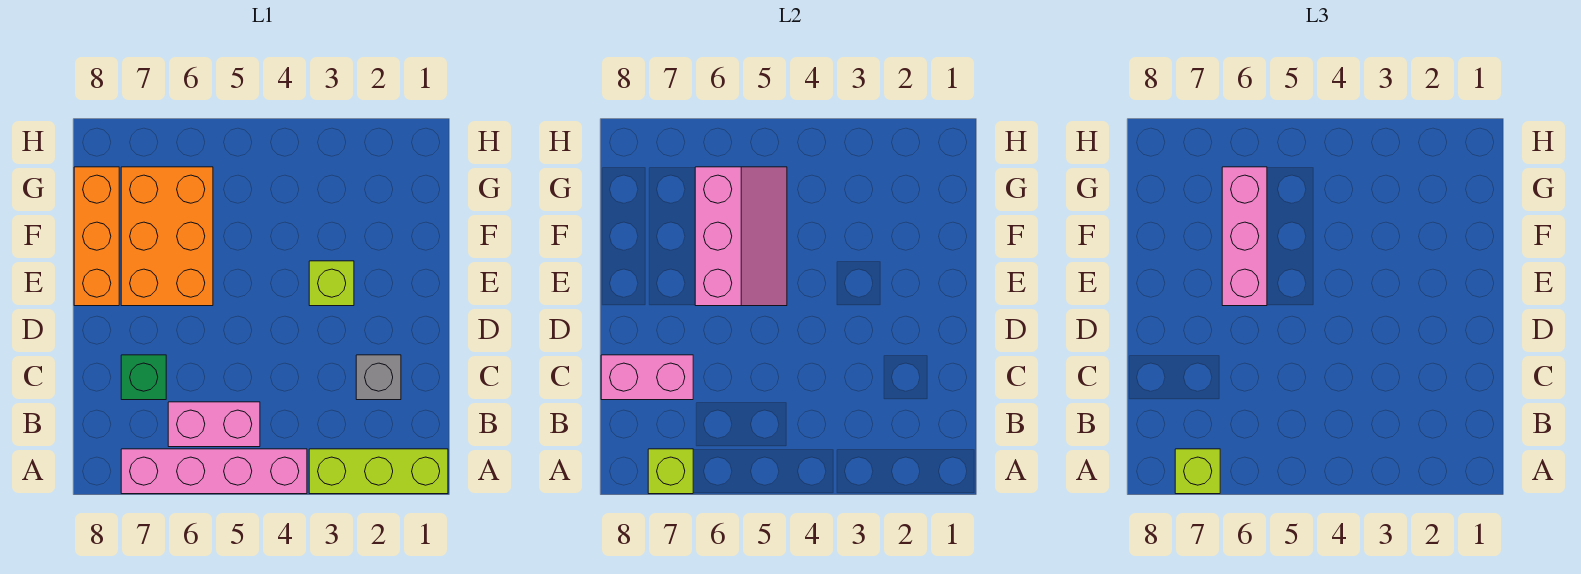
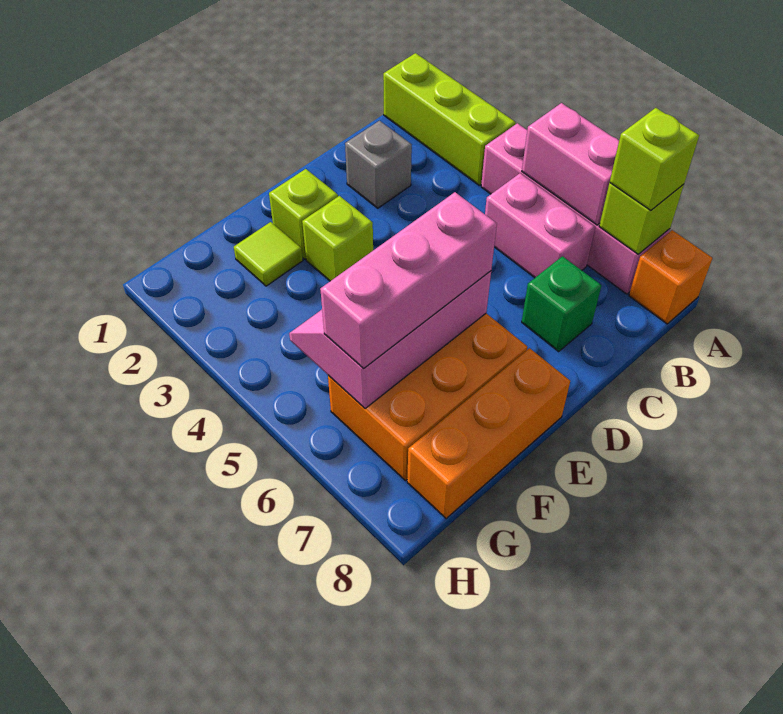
none -> orange brick A8 level 1
pink brick C7:C8 level 2 -> pink brick A5:A6 level 2
none -> lime brick E2 level 1
none -> lime tile F2 level 1

